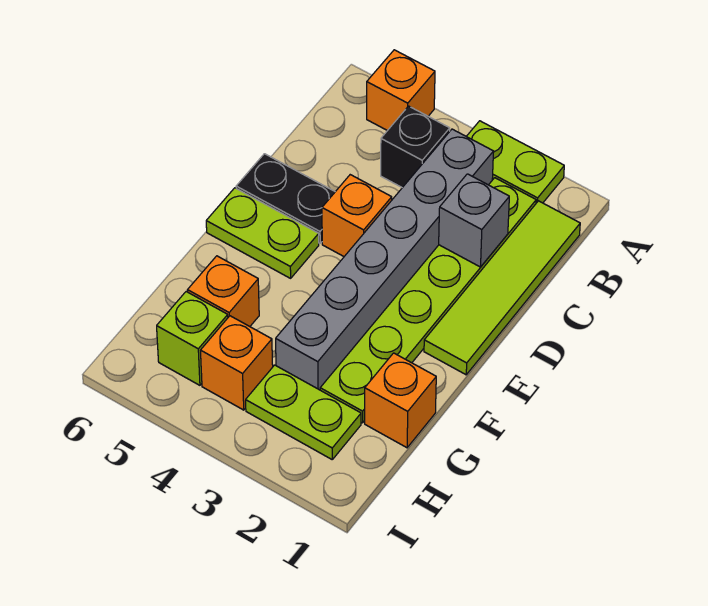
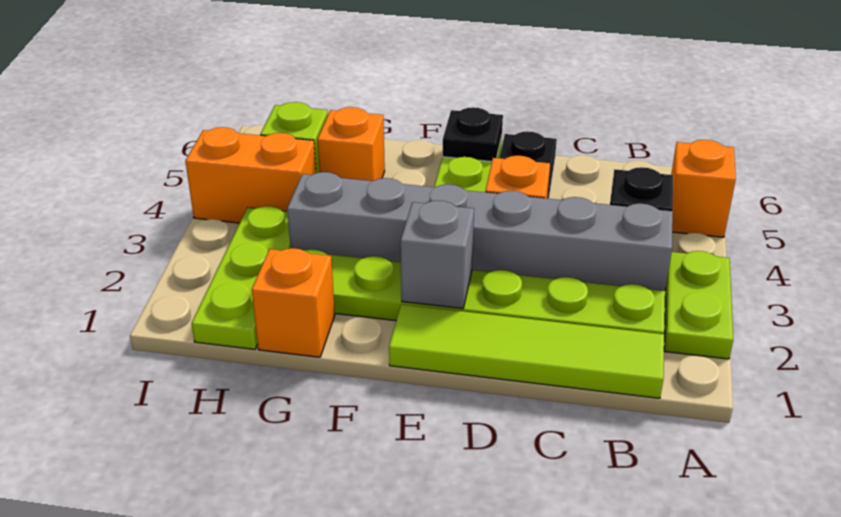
grey brick C2 level 2 -> grey brick E2 level 2
none -> black plate E6 level 2
lime plate H2:H3 level 1 -> lime plate H1:H3 level 1
orange brick H4 level 1 -> orange brick H4:I4 level 1

